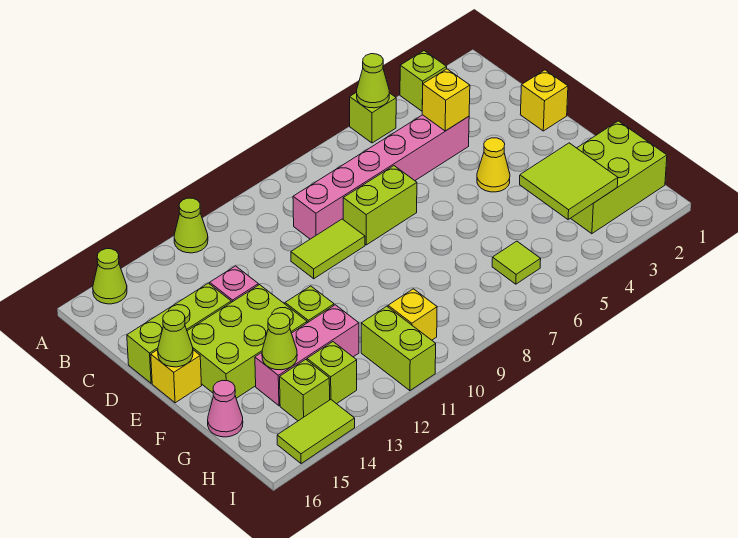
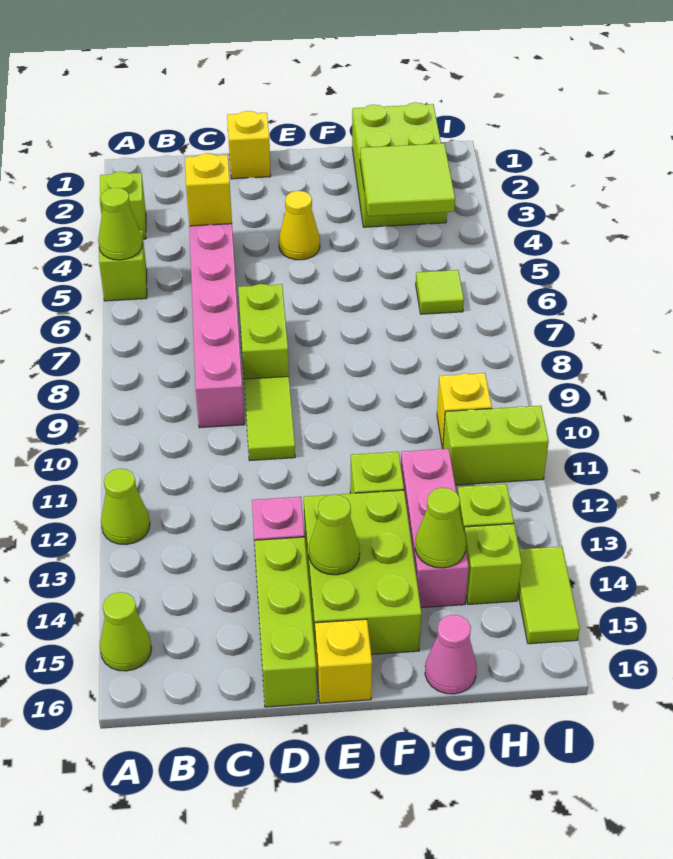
lime cone E16 level 2 -> lime cone E14 level 2

